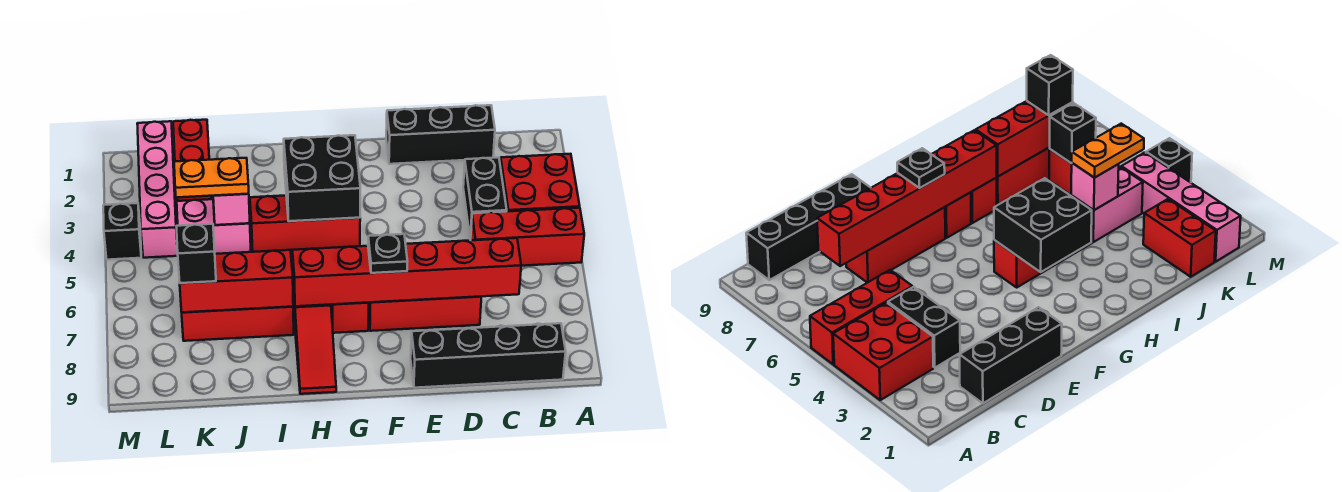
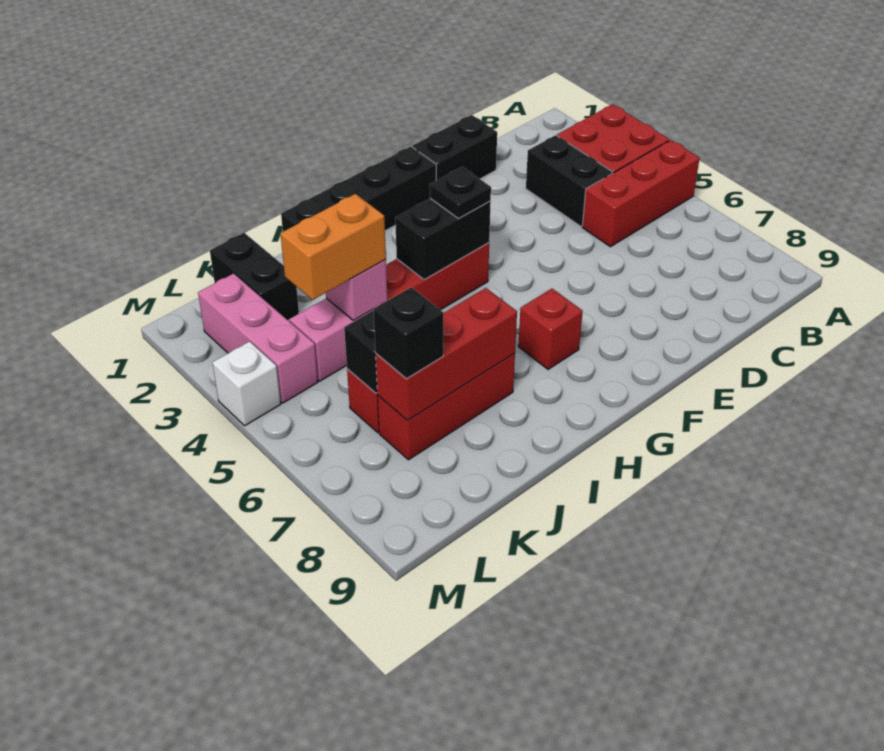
black brick B9:E9 level 1 -> black brick F1:I1 level 1
black brick C1:E1 level 1 -> black brick D1:E1 level 1
red brick C7:H7 level 2 -> none
red brick D7:F7 level 1 -> none
black plate F7 level 3 -> black plate G4 level 3
black brick G3:H4 level 2 -> black brick G4:H4 level 2
red slope H7:H9 level 1 top 7 -> none
orange plate J4:K4 level 3 -> orange brick J4:K4 level 3
red brick K1:K2 level 1 -> black brick K1:K2 level 1
pink brick L1:L4 level 1 -> pink brick L2:L4 level 1
black brick M4 level 1 -> white brick M4 level 1

